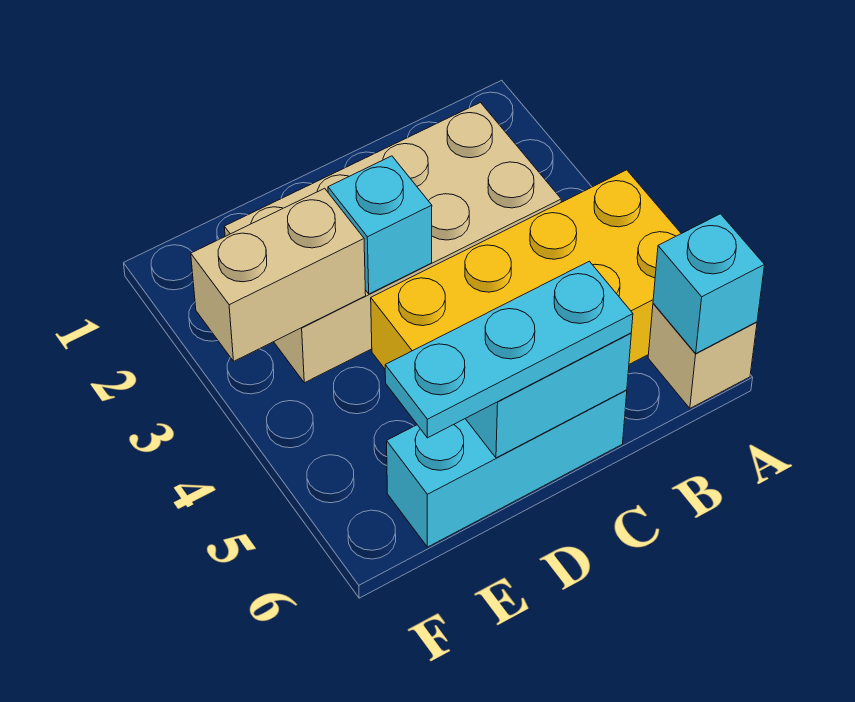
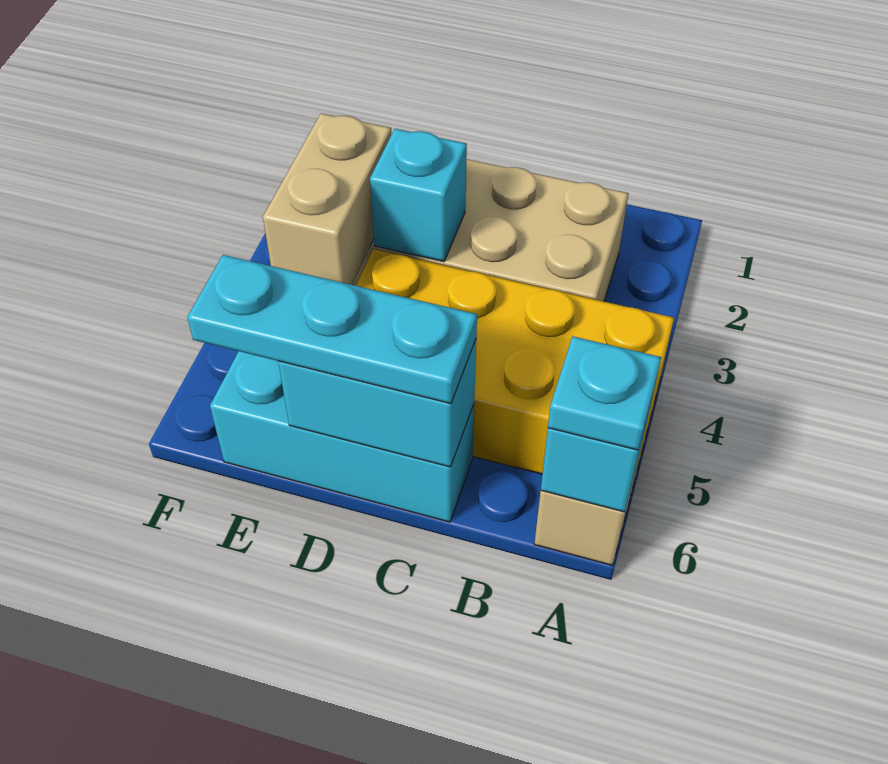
none -> cyan plate A6 level 3
tan brick E3:F3 level 2 -> tan brick E3:E4 level 2

